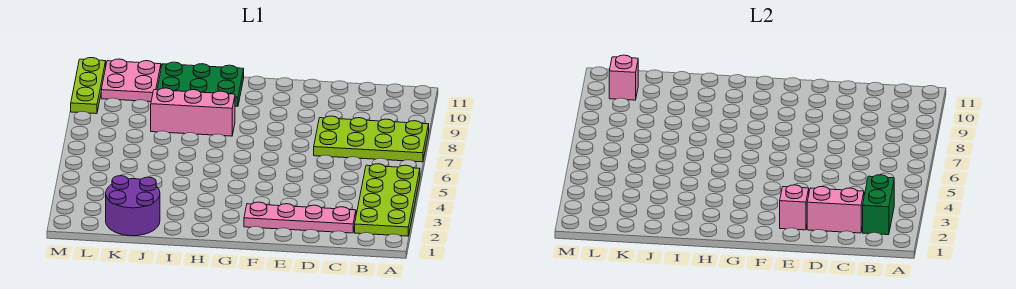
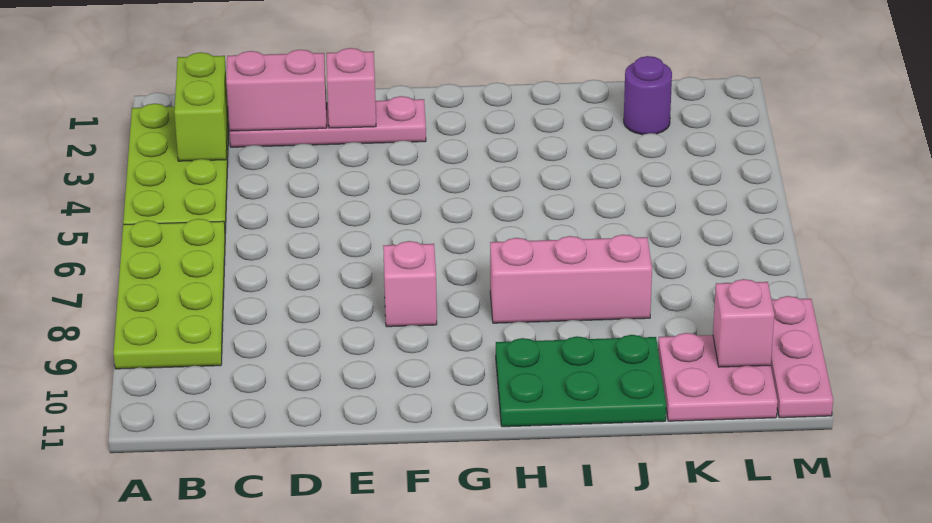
lime plate A7:D8 level 1 -> lime plate A6:B9 level 1
green brick B2:B3 level 2 -> lime brick B2:B3 level 2
none -> pink brick F8 level 1
purple round brick J1:K2 level 1 -> purple round brick K2 level 1
lime plate M9:M11 level 1 -> pink plate M9:M11 level 1

